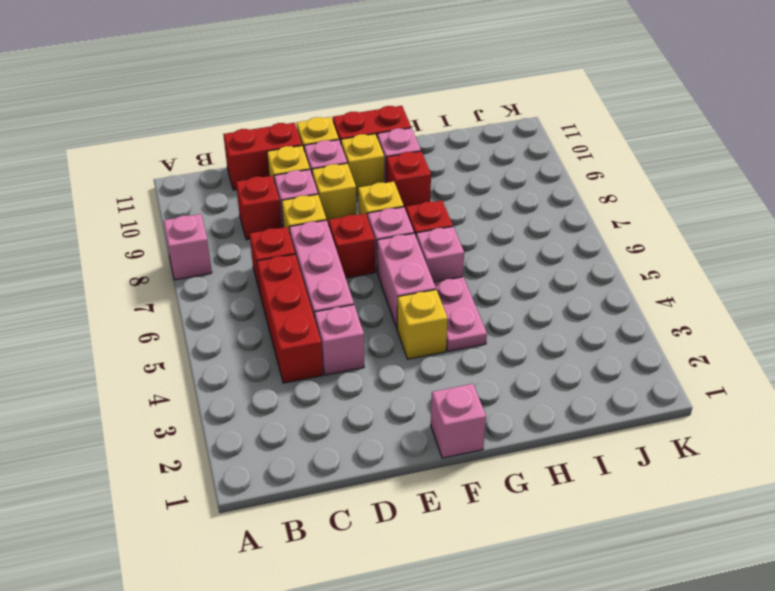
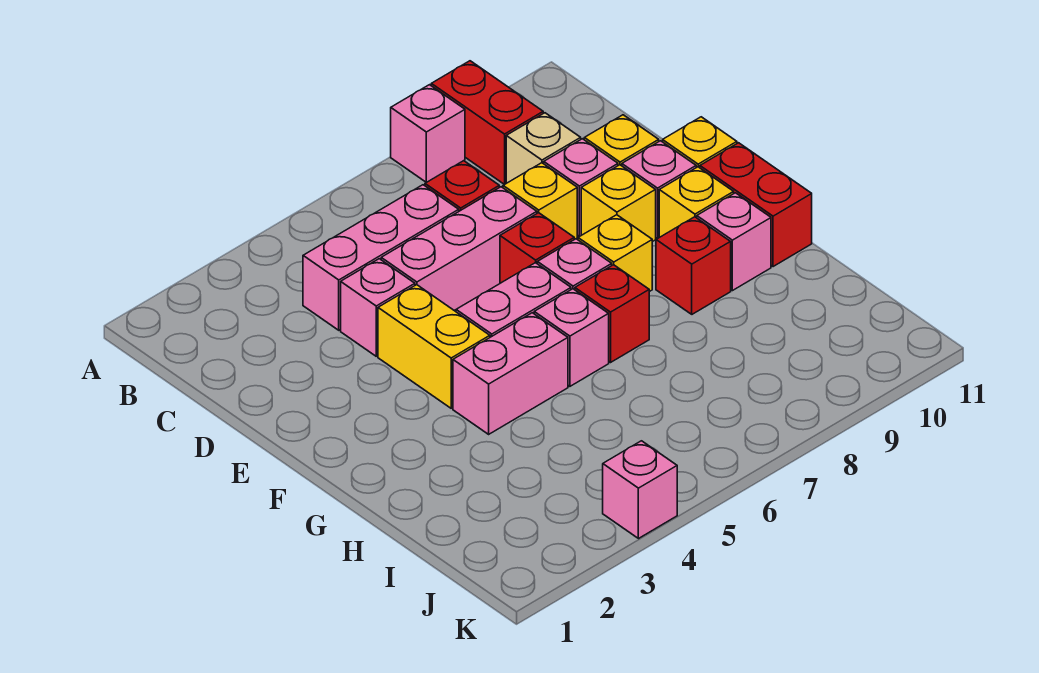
red brick C4:C6 level 1 -> pink brick C4:C6 level 1
red brick C9 level 1 -> tan brick C9 level 1
red brick C11:D11 level 1 -> red brick A9:B9 level 1
pink brick F1 level 1 -> pink brick K4 level 1
yellow brick F4 level 1 -> yellow brick E4:F4 level 1
pink plate G4:G5 level 1 -> pink brick G4:G5 level 1

